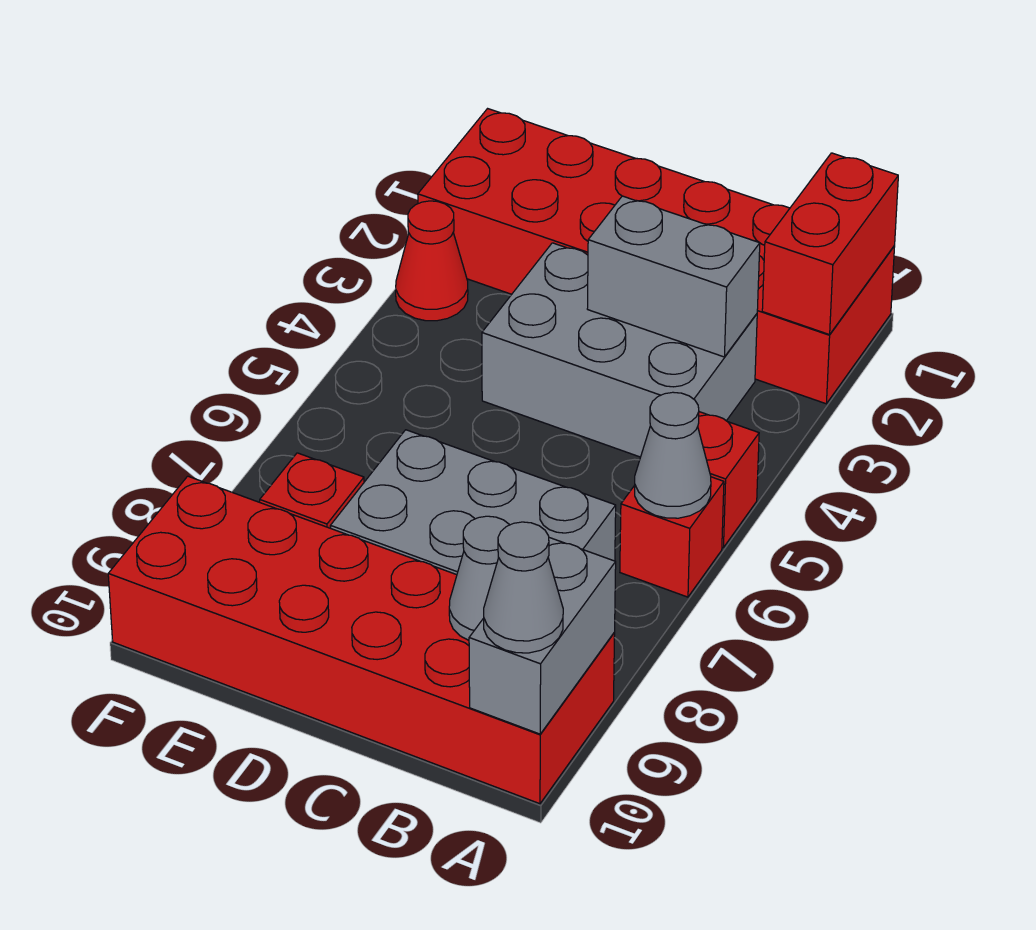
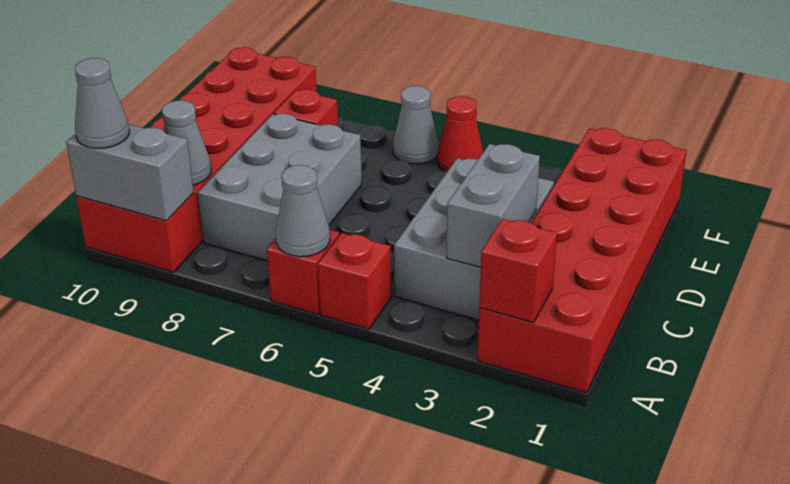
red brick A1:A2 level 2 -> red brick A2 level 2
red cone F3 level 1 -> red cone F5 level 1
none -> grey cone F6 level 1

